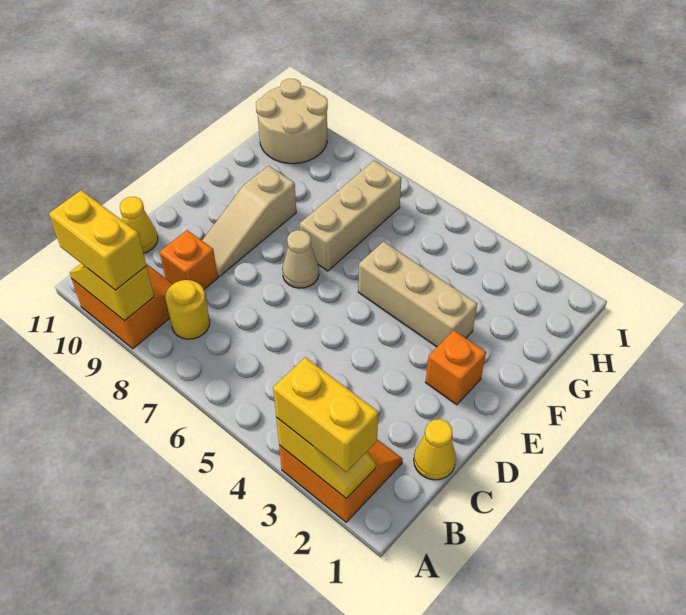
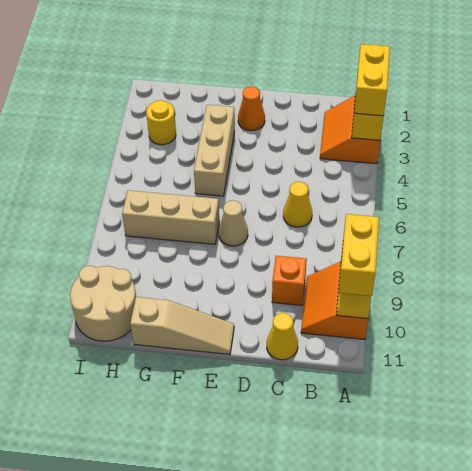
yellow round brick B8 level 1 -> yellow round brick H3 level 1
yellow cone C1 level 1 -> yellow cone C6 level 1
tan slope D9:F9 level 1 top F -> tan slope E11:G11 level 1 top G
orange brick E2 level 1 -> orange cone E2 level 1

